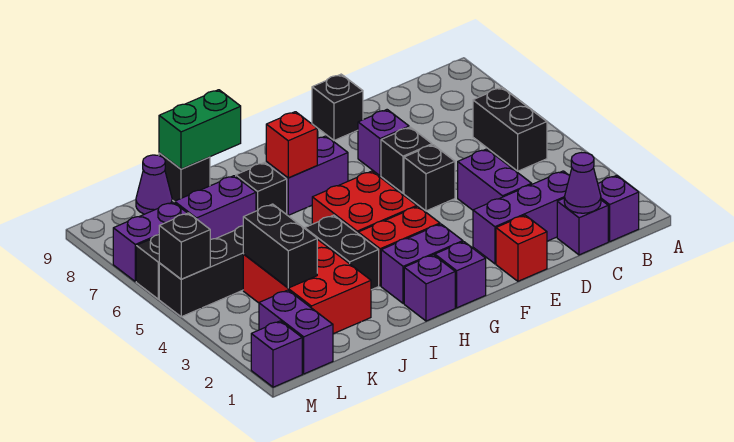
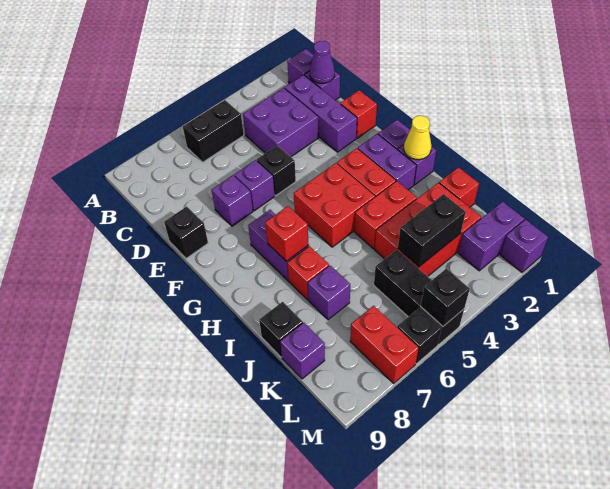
purple brick D3:D4 level 1 -> purple brick C3:D4 level 1
black brick E6 level 1 -> purple brick E6 level 1
none -> yellow cone H1 level 2
black brick I3:I4 level 1 -> red brick I3:I4 level 1
black brick I7 level 1 -> red brick I7 level 1
green brick I9:J9 level 2 -> none
none -> red brick J1 level 1
purple brick J7:K7 level 1 -> purple brick J7 level 1
purple cone K9 level 1 -> purple brick K9 level 1
purple brick L7:M7 level 1 -> red brick L7:M7 level 1

